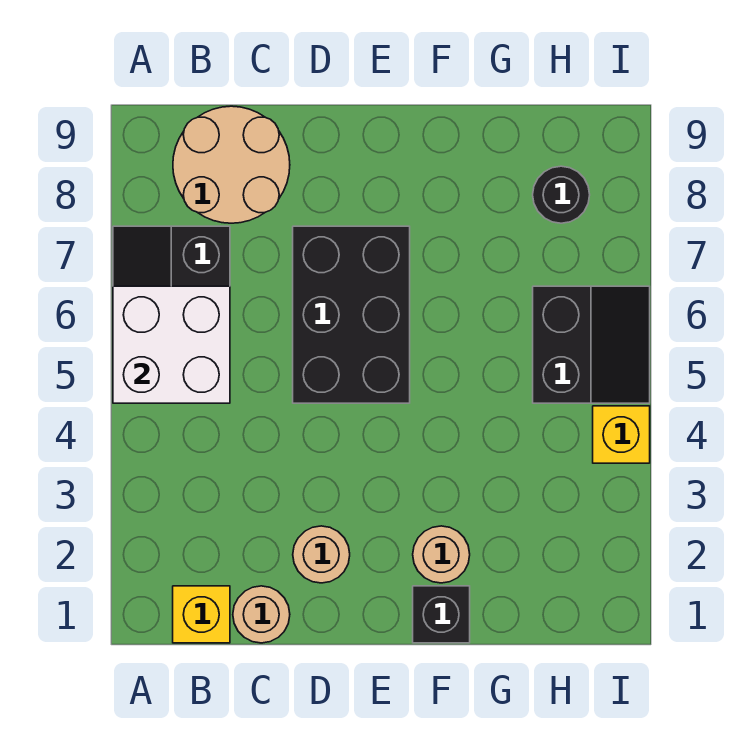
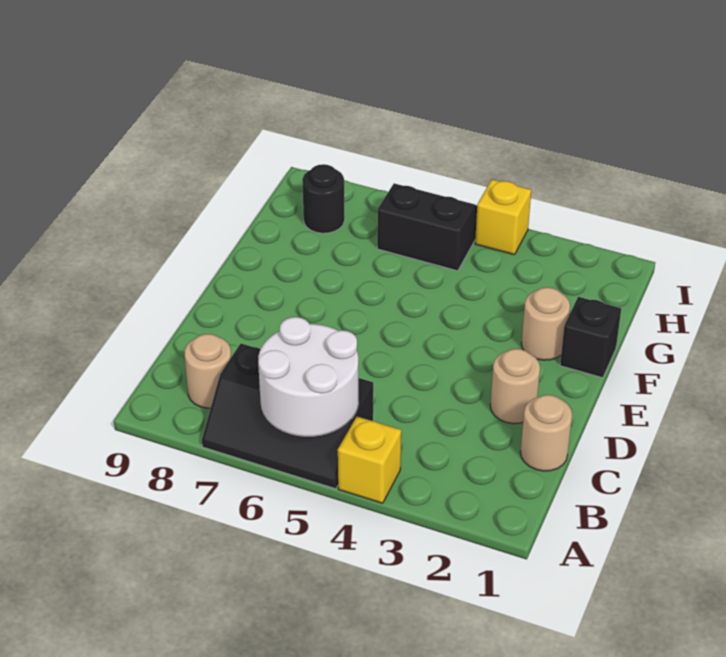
white brick A5:B6 level 2 -> white round brick A5:B6 level 2
yellow brick B1 level 1 -> yellow brick A4 level 1
tan round brick B8:C9 level 1 -> tan round brick B8 level 1
black brick D5:E7 level 1 -> none

